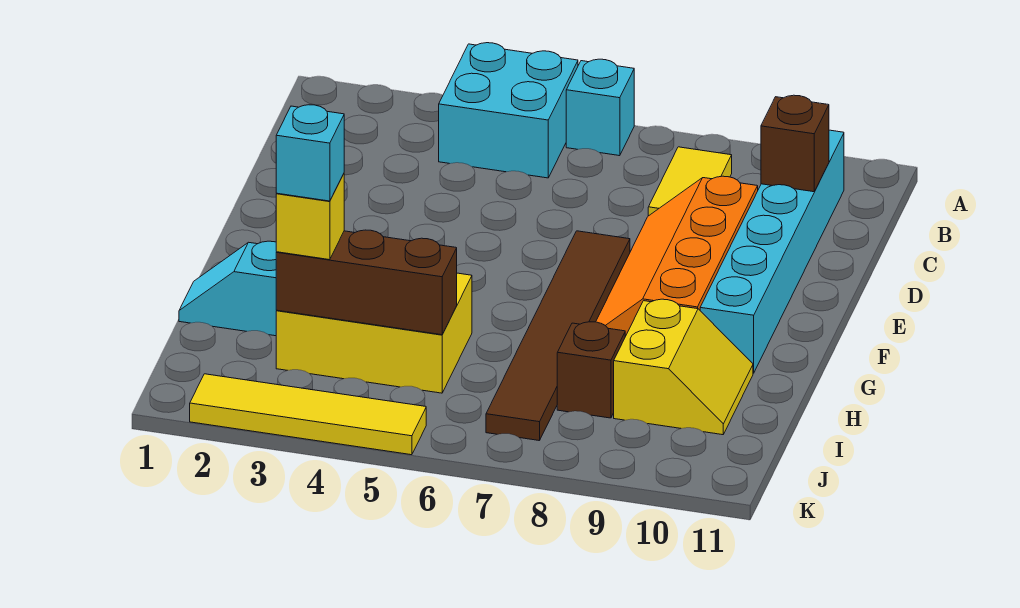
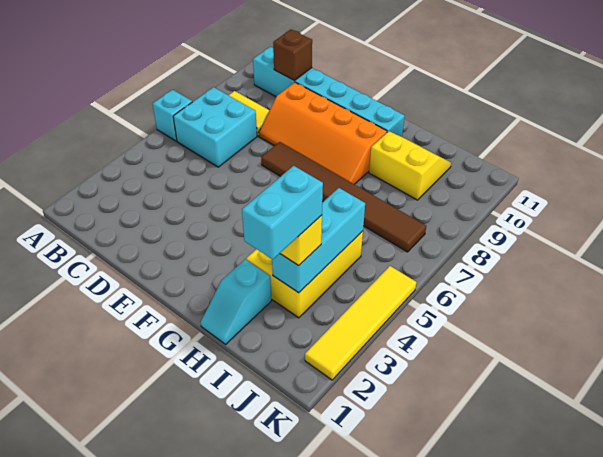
cyan brick A4:B5 level 1 -> cyan brick B6:C7 level 1
brown brick I3:I5 level 2 -> cyan brick I3:I5 level 2
cyan brick I3 level 4 -> cyan brick I2:I3 level 4
brown brick I8 level 1 -> none

